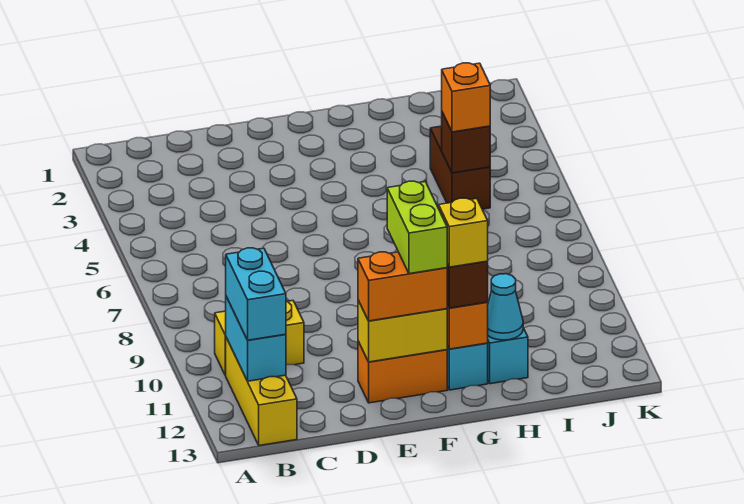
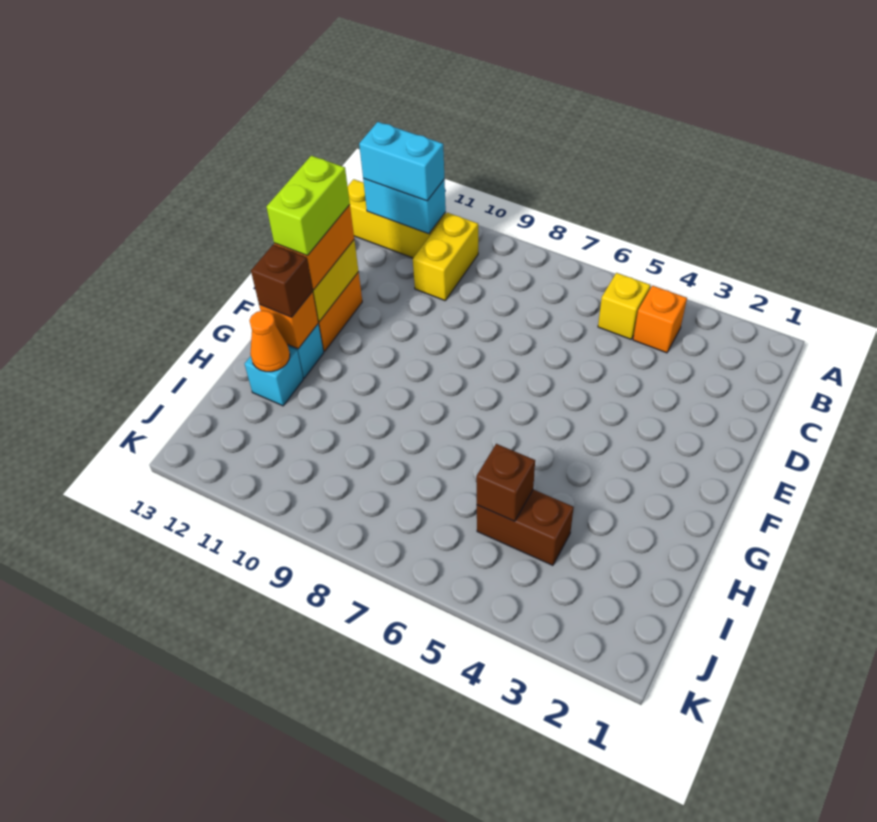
lime brick F11:F12 level 4 -> lime brick E12:F12 level 4
yellow brick G12 level 4 -> yellow brick B5 level 1
cyan cone H12 level 2 -> orange cone H12 level 2
orange brick I5 level 3 -> orange brick B4 level 1

